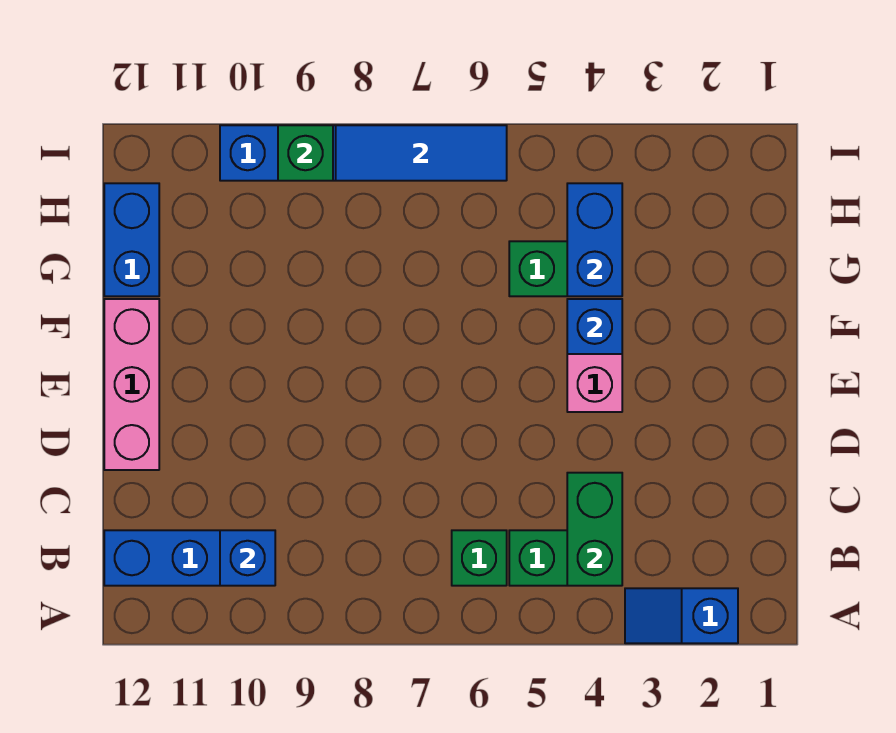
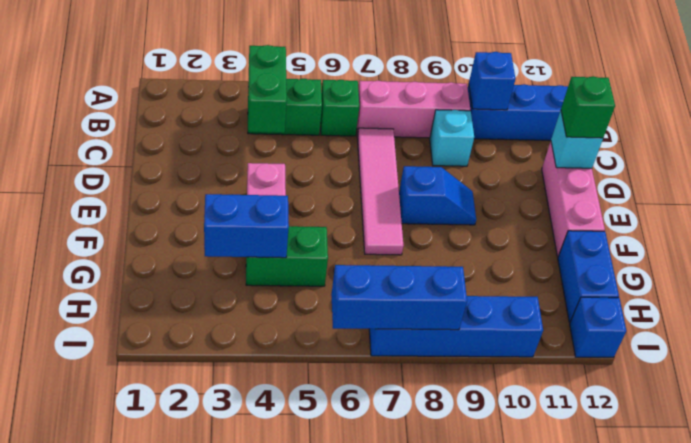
blue slope A2:A3 level 1 top 2 -> blue slope E8:E9 level 1 top 8
none -> pink brick B7:B9 level 1
none -> pink tile C7:F7 level 1
none -> cyan brick C9 level 1
none -> cyan brick D12 level 2
blue brick F4 level 2 -> blue brick I12 level 1
blue brick G4:H4 level 2 -> blue brick G3:G4 level 2
blue tile I6:I8 level 2 -> blue brick I6:I8 level 2
green brick I9 level 2 -> green brick D12 level 3

